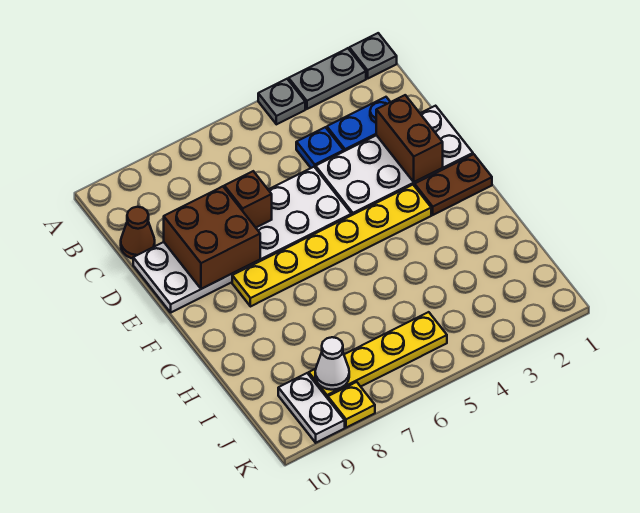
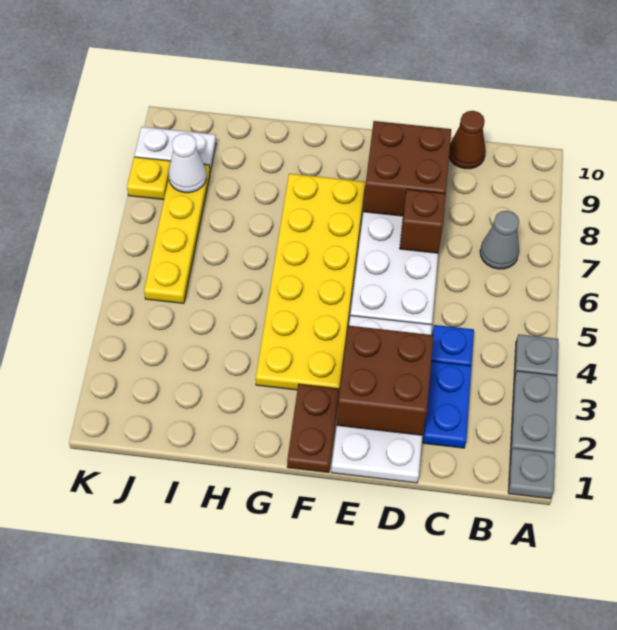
none -> grey cone B7 level 1
brown brick D2:E2 level 2 -> brown brick D2:E3 level 2
yellow plate F3:F8 level 1 -> yellow plate F3:G8 level 1

